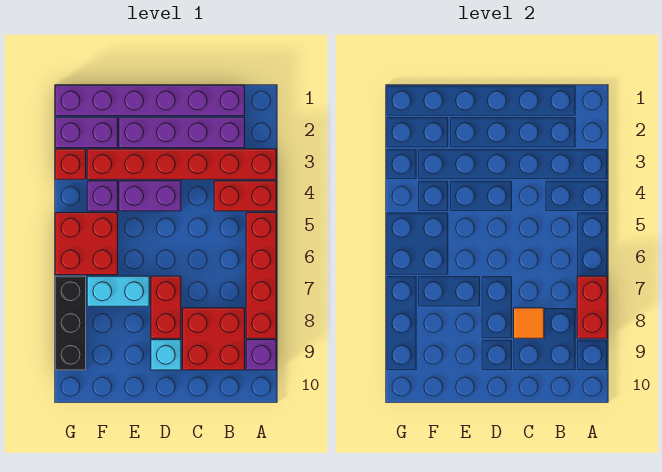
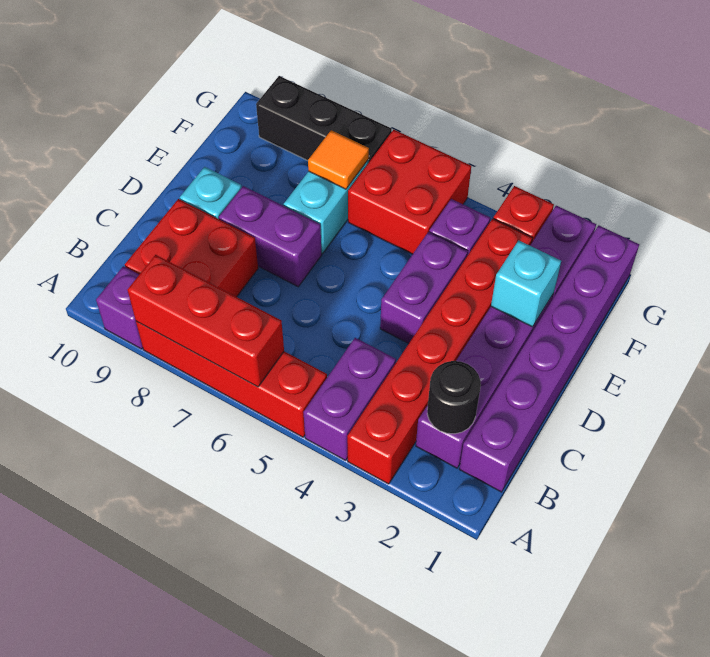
red brick A4:B4 level 1 -> purple brick A4:B4 level 1
red brick A7:A8 level 2 -> red brick A6:A8 level 2
none -> black round brick B2 level 2
orange tile C8 level 2 -> orange tile F7 level 2
red brick D7:D8 level 1 -> purple brick D7:D8 level 1
none -> cyan brick E2 level 2

